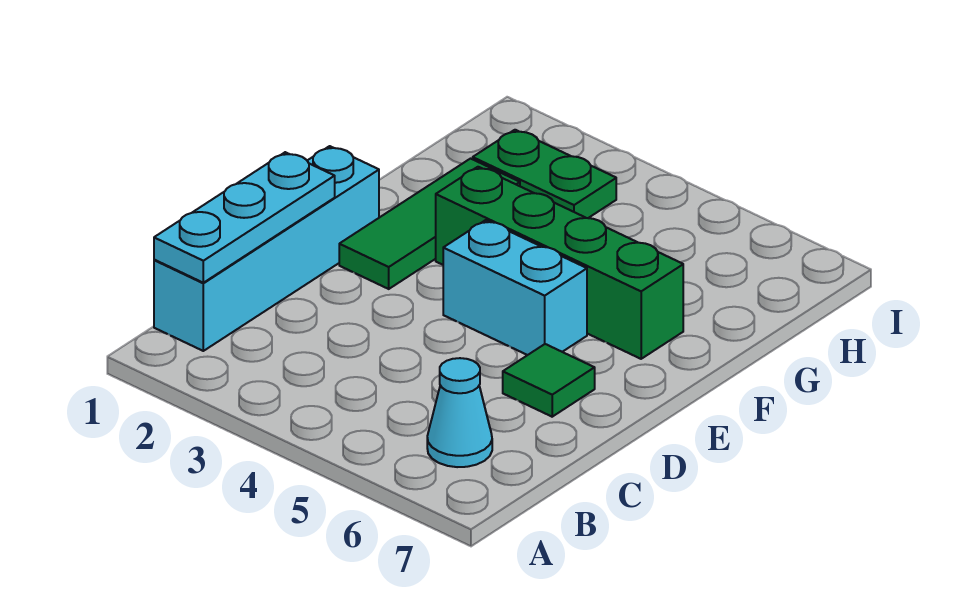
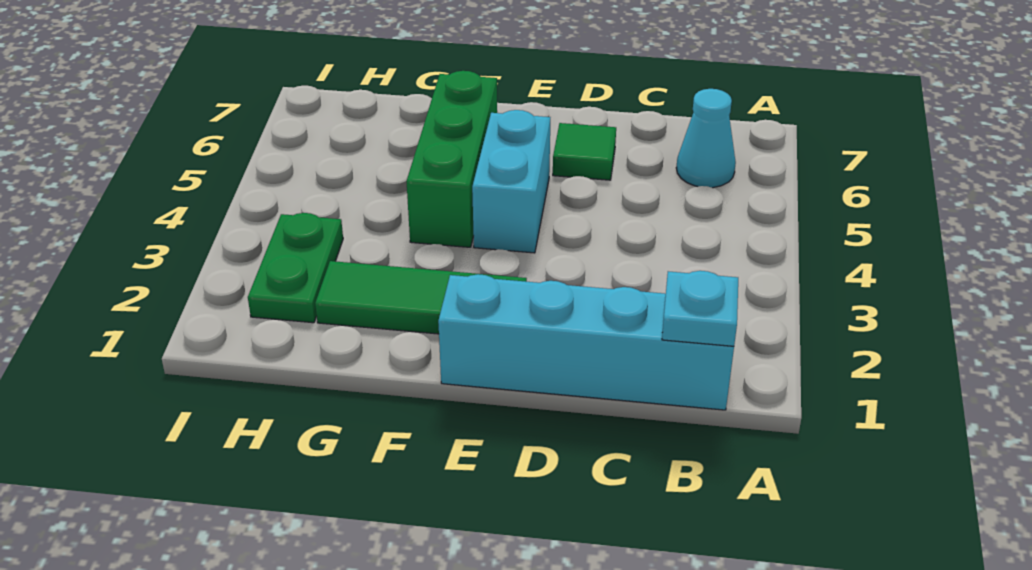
cyan plate B1:D1 level 2 -> cyan plate B1 level 2
green brick F3:F6 level 1 -> green brick F4:F6 level 1

